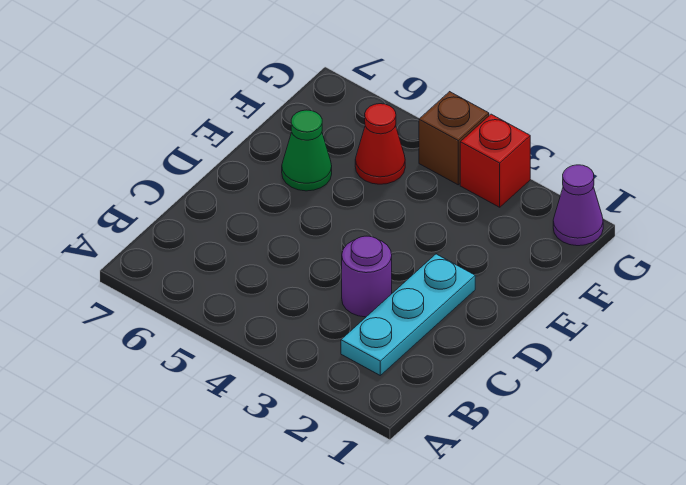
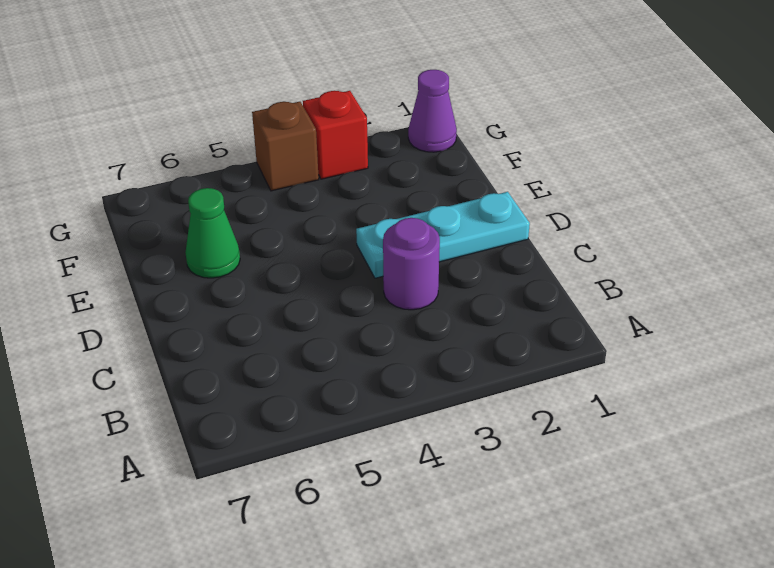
cyan plate B2:D2 level 1 -> cyan plate D1:D3 level 1
red cone F5 level 1 -> none

